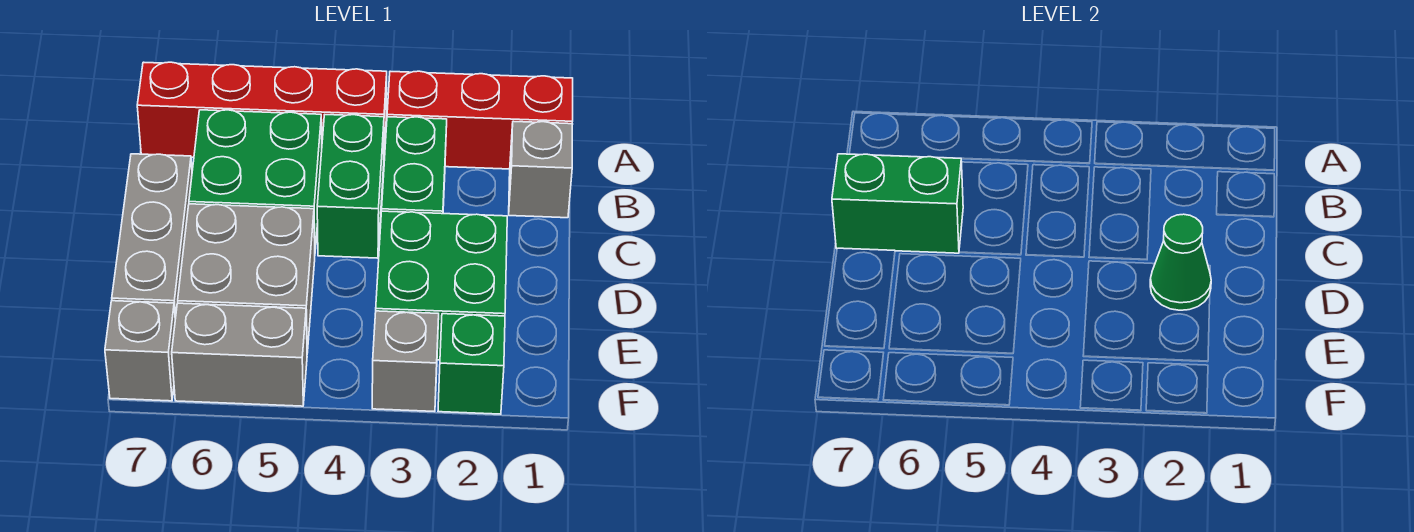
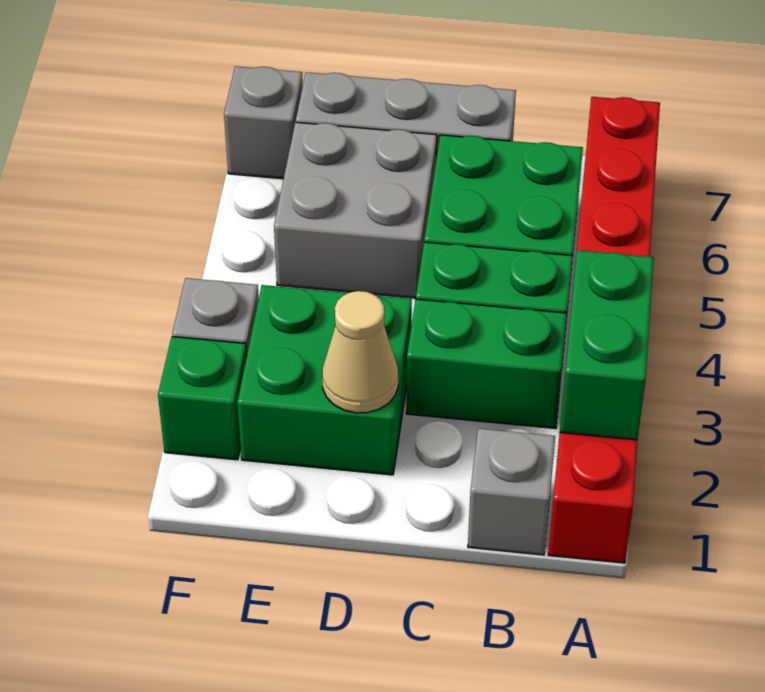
green brick C6:C7 level 2 -> green brick A2:A3 level 2
green cone D2 level 2 -> tan cone D2 level 2
grey brick F5:F6 level 1 -> none

